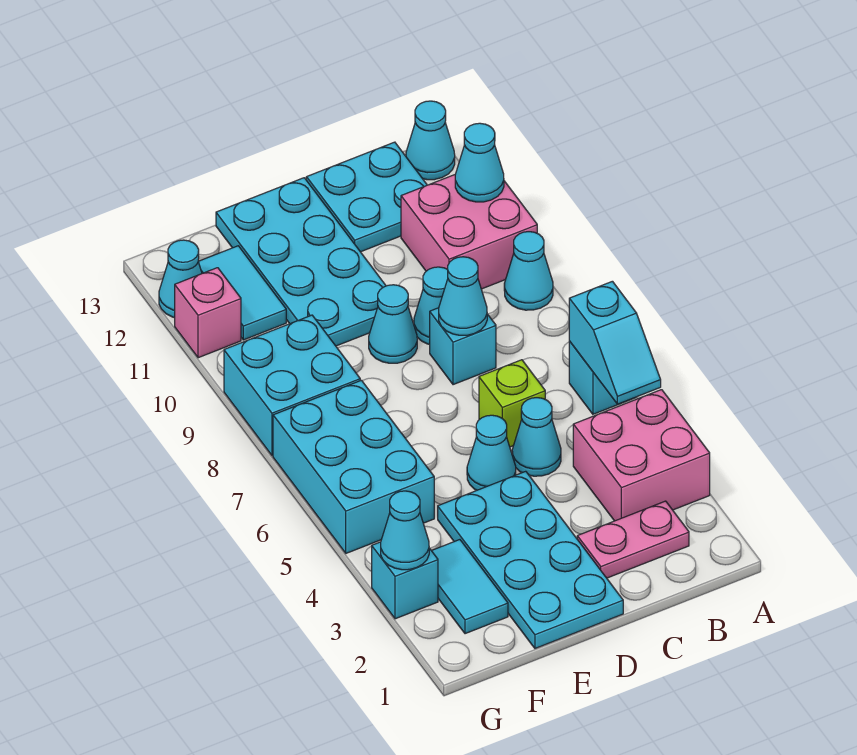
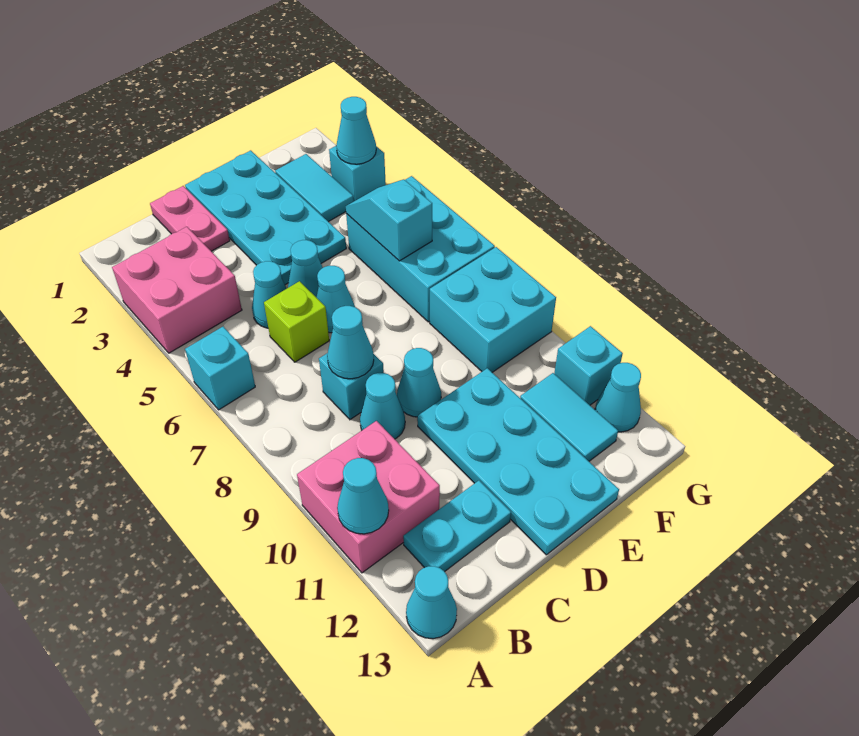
cyan slope A5:A6 level 2 top 6 -> cyan slope F5:F6 level 2 top 6
cyan cone A9 level 1 -> cyan cone D6 level 1
pink plate B2:C2 level 1 -> pink plate C1:C2 level 1
cyan plate B12:C13 level 1 -> cyan plate B12:C12 level 1
pink brick G11 level 1 -> cyan brick G11 level 1

